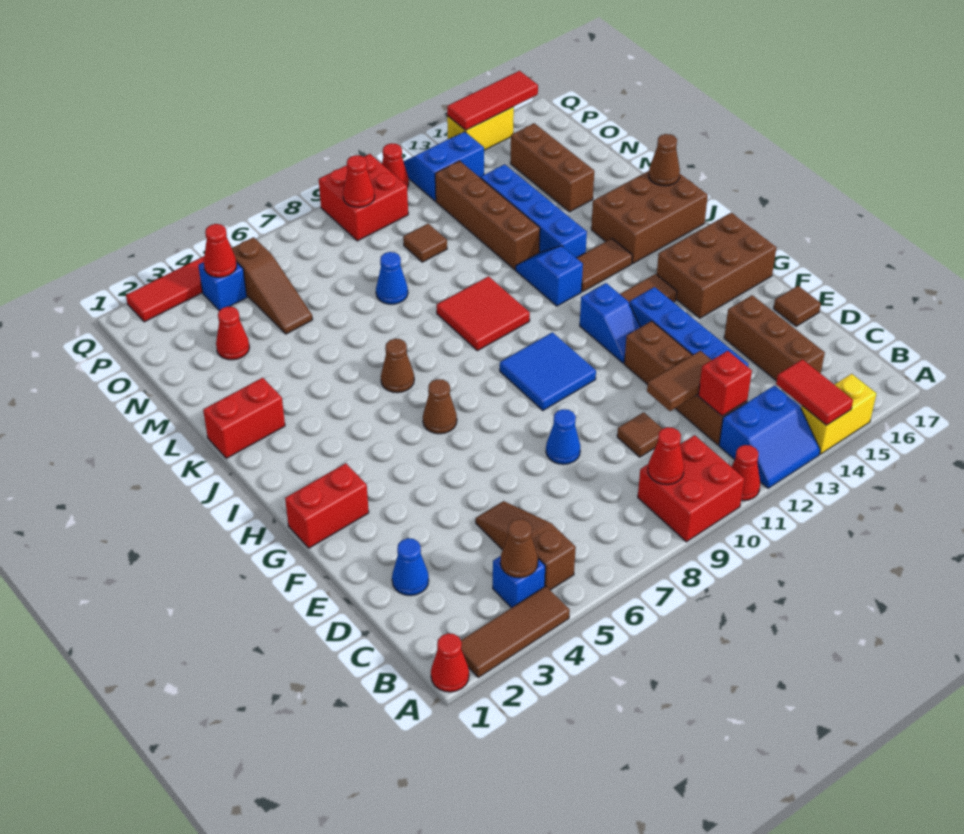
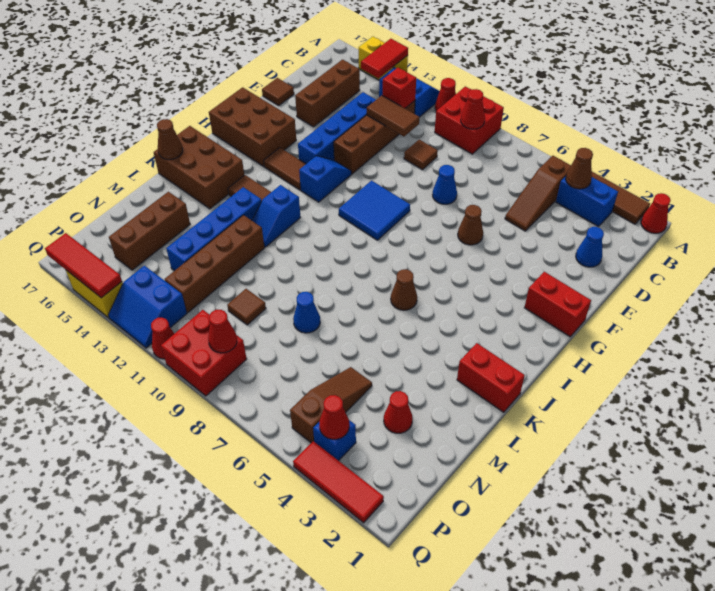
blue brick B4 level 1 -> blue brick B3:B4 level 1
brown cone H6 level 1 -> brown cone F6 level 1
red tile J9:K10 level 1 -> none

